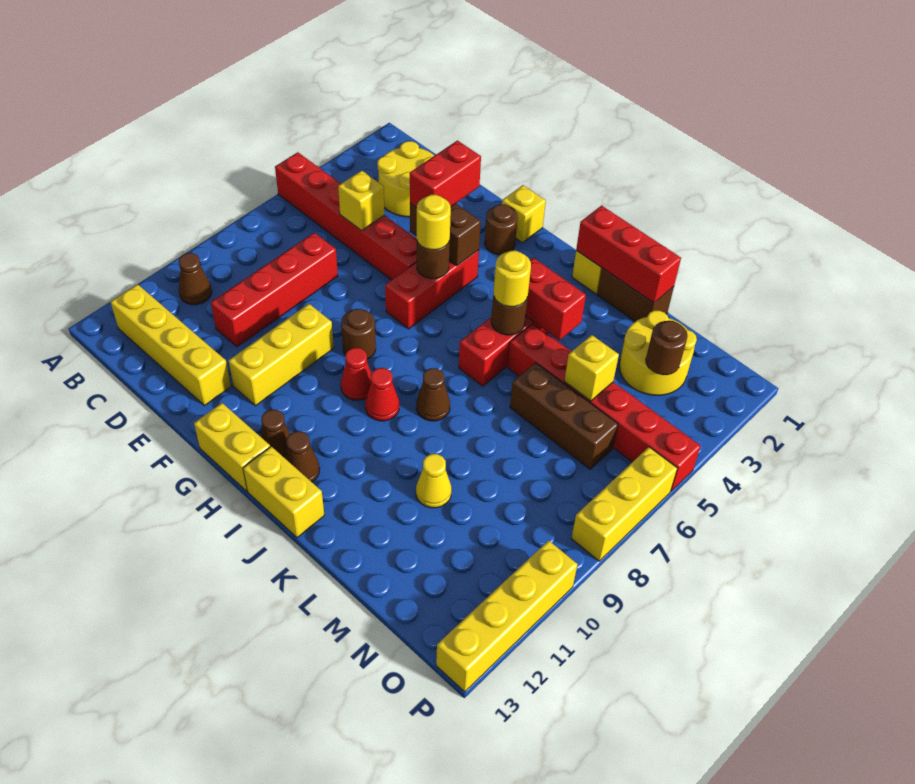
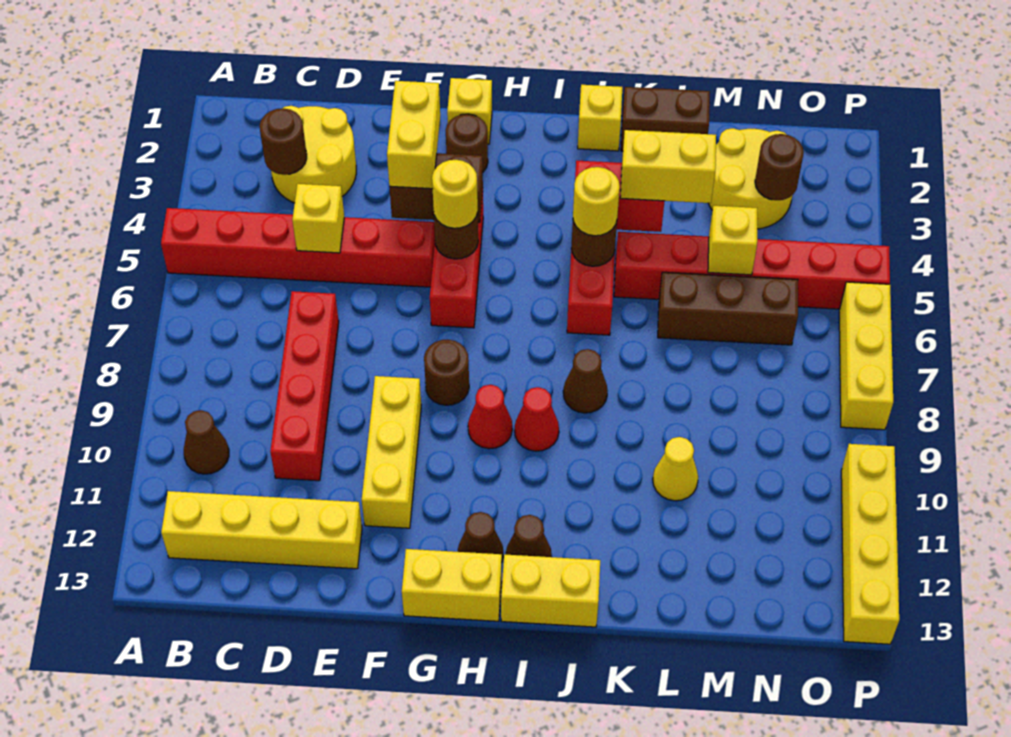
none -> brown round brick C3 level 2
red brick F3:F4 level 3 -> yellow brick F3:F4 level 3
red brick J1:L1 level 2 -> none
none -> yellow brick K4:L4 level 3

